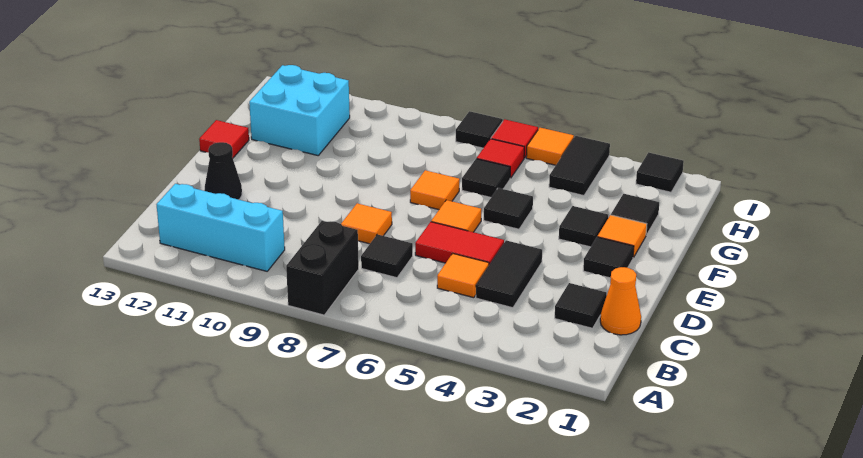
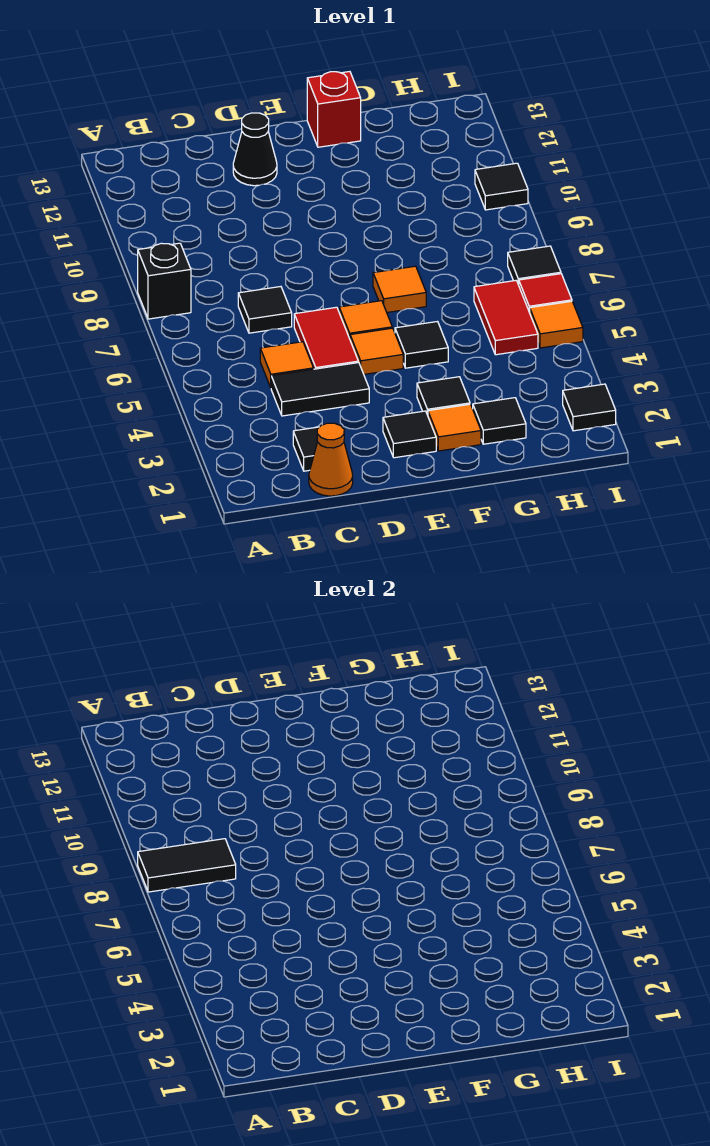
black brick A8:B8 level 1 -> black brick A8 level 1
cyan brick B10:B12 level 1 -> none
orange tile D8 level 1 -> orange tile E5 level 1
red tile F13 level 1 -> red brick F13 level 1
black tile G6 level 1 -> black tile I10 level 1
cyan brick G11:H12 level 1 -> none
black tile H4:I4 level 1 -> black tile A8:B8 level 2
red tile H6 level 1 -> red tile H5:H6 level 1

